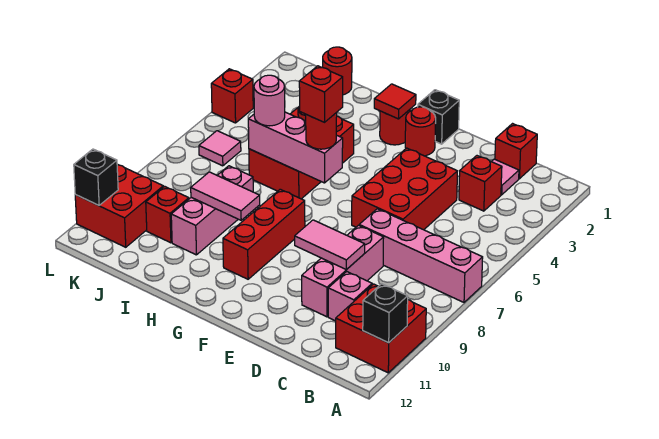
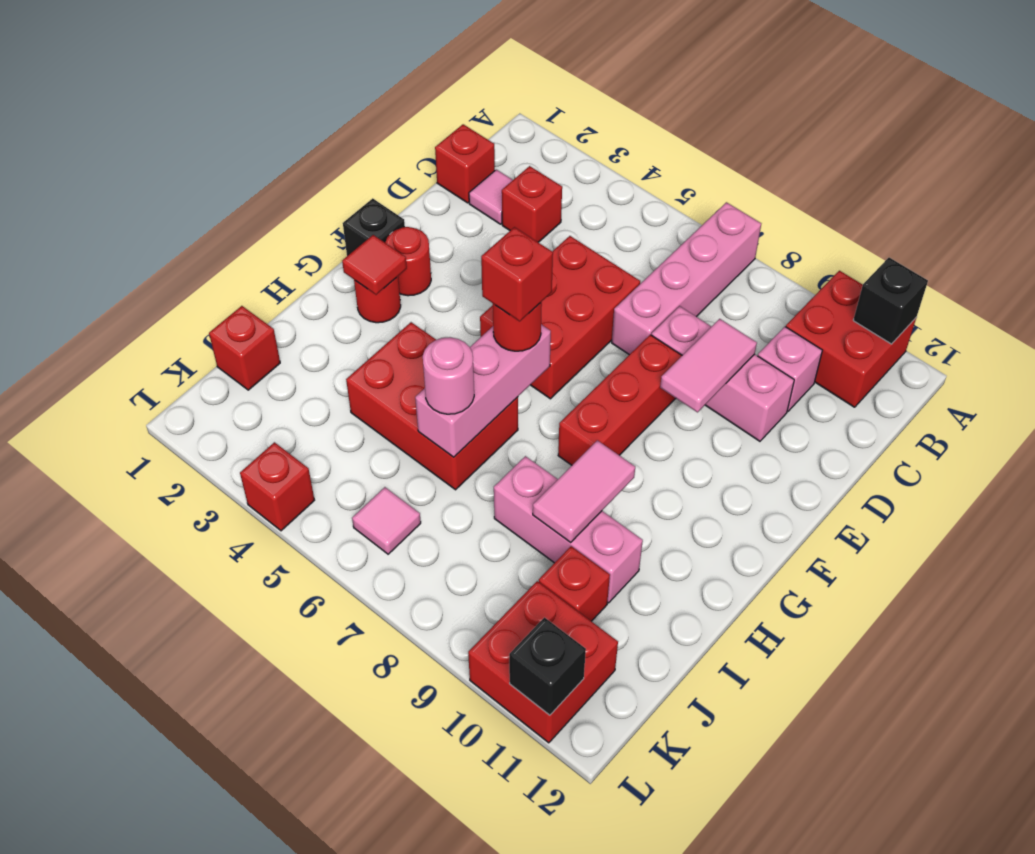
red brick D4:E6 level 1 -> red brick D5:F6 level 1
red brick G8:G10 level 1 -> red brick E8:G8 level 1
red round brick J1 level 1 -> red brick J1 level 1

